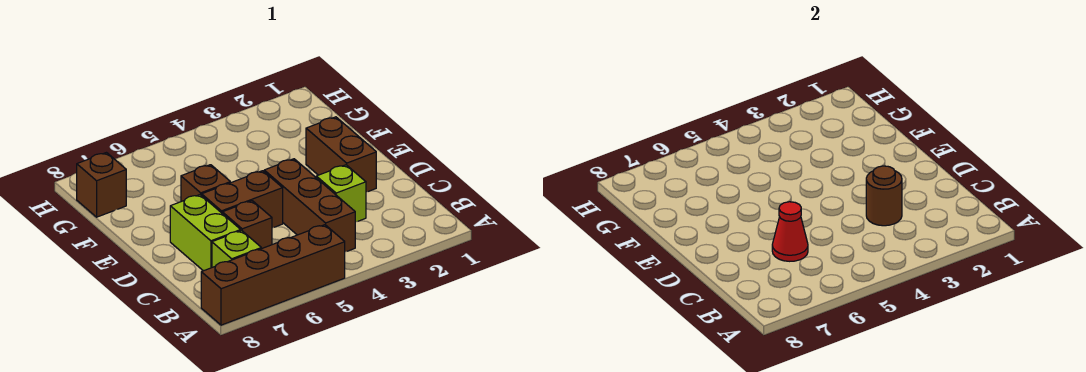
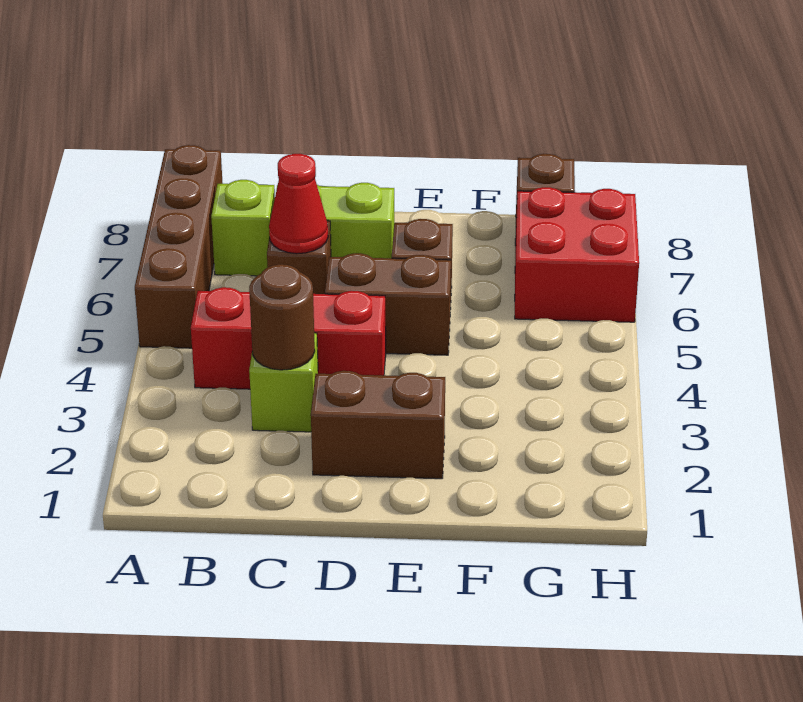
brown brick B4:D4 level 1 -> red brick B4:D4 level 1
brown brick D5:D6 level 1 -> brown brick D5:E5 level 1
none -> red brick G6:H7 level 1

